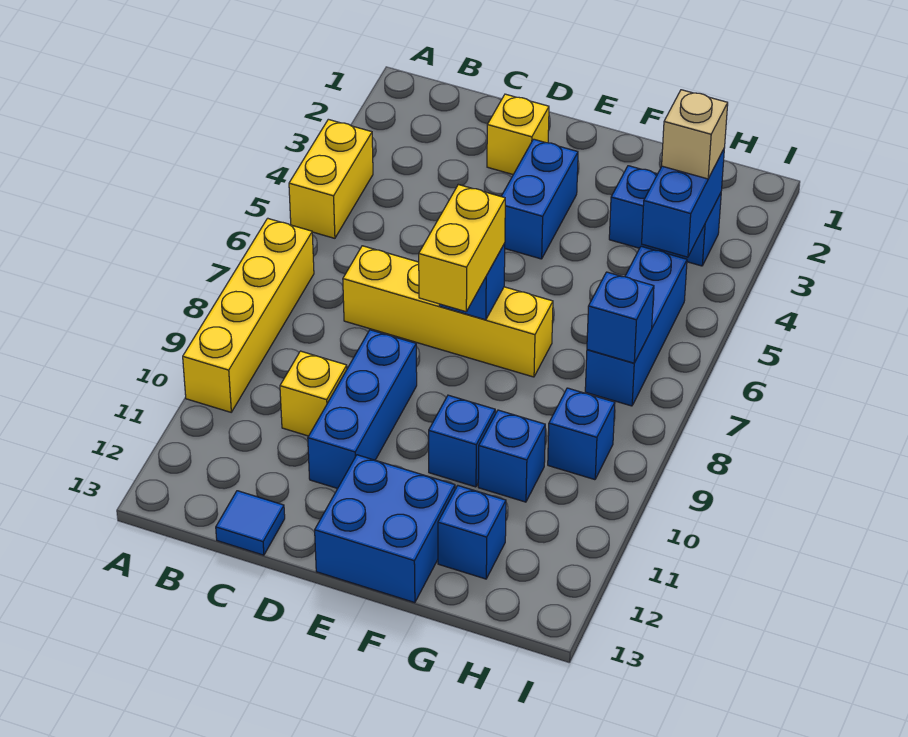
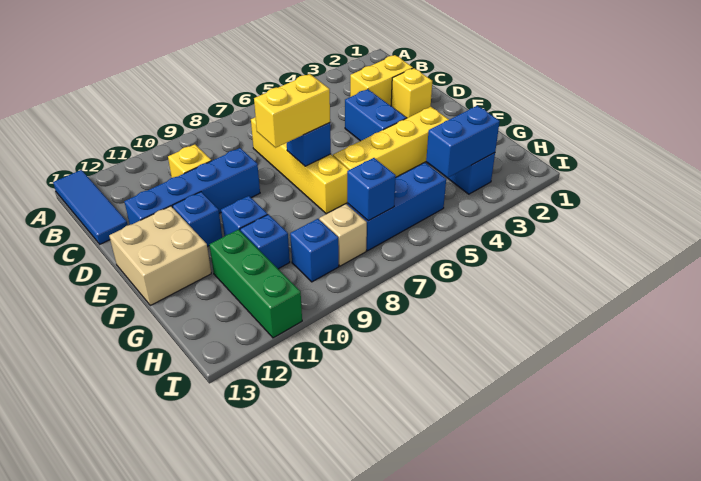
yellow brick A4:A5 level 1 -> yellow brick C2:C3 level 1
yellow brick A7:A10 level 1 -> yellow brick F3:F6 level 1
blue tile C13 level 1 -> blue tile A13:C13 level 1
blue brick D9:D11 level 1 -> blue brick D9:D12 level 1
blue brick E3:E4 level 1 -> blue brick D4:E4 level 1
blue brick E12:F13 level 1 -> tan brick E12:F13 level 1
none -> green brick G11:I11 level 1
blue brick G12 level 1 -> blue brick E11 level 1
tan brick H3 level 3 -> tan brick H8 level 1

